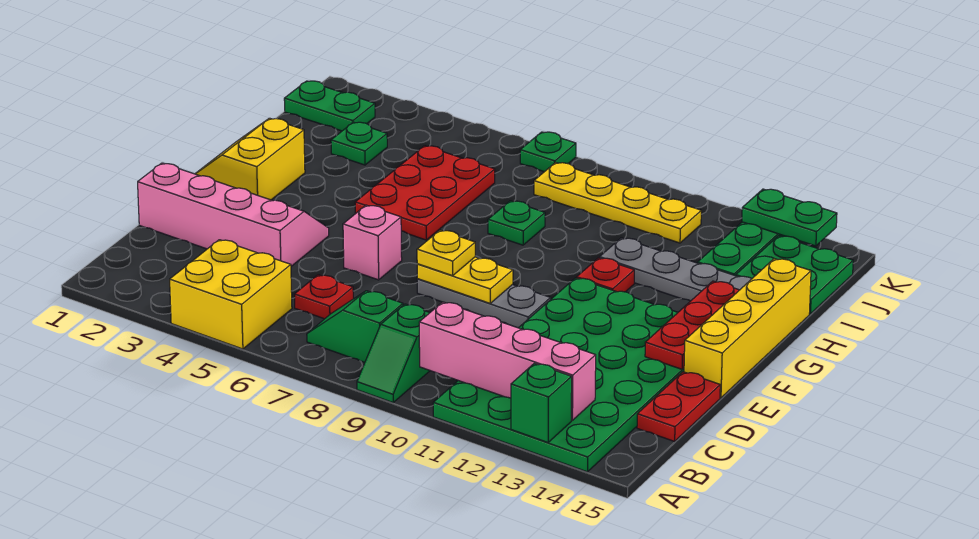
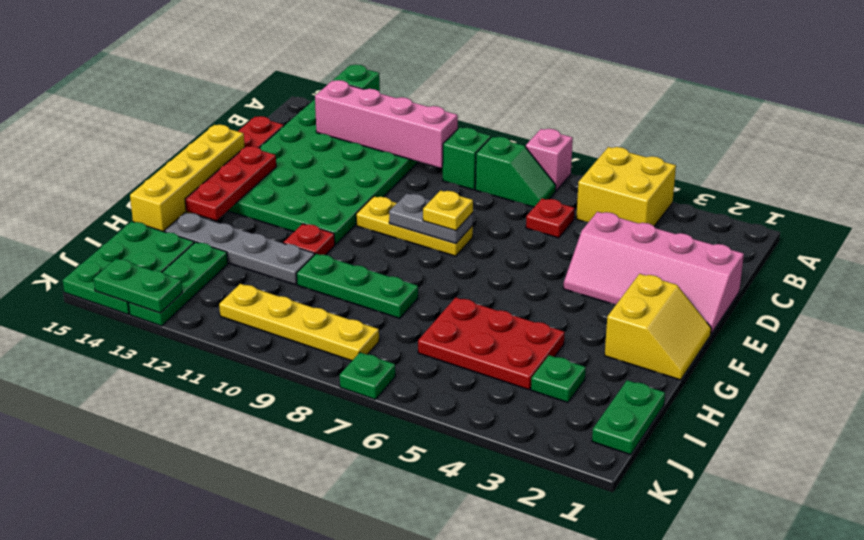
pink brick E6 level 1 -> pink brick A7 level 1
grey plate E8:E10 level 1 -> yellow plate E8:E10 level 1
yellow plate E8:E9 level 2 -> grey plate E8:E9 level 2
red plate G5:I6 level 1 -> red plate H4:I6 level 1
green plate H8 level 1 -> green plate H8:H10 level 1
green plate I14:J15 level 1 -> green plate I14:K15 level 1
green plate J1:J2 level 1 -> green plate I1:J1 level 1

